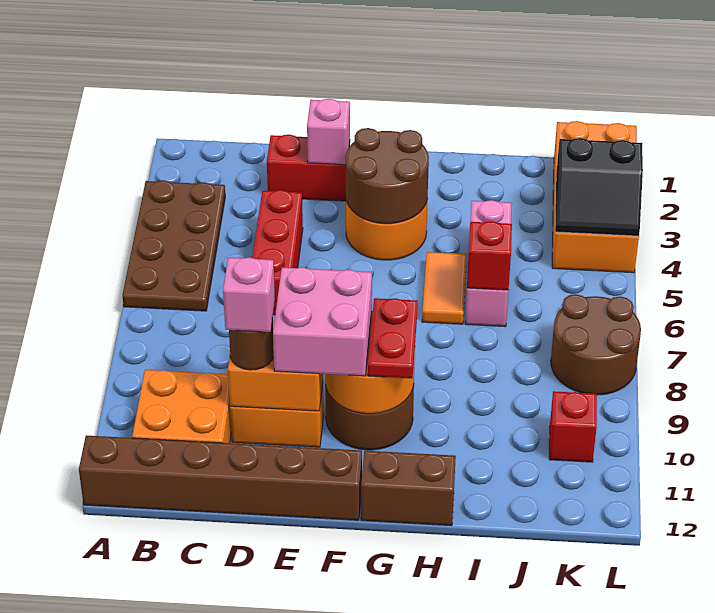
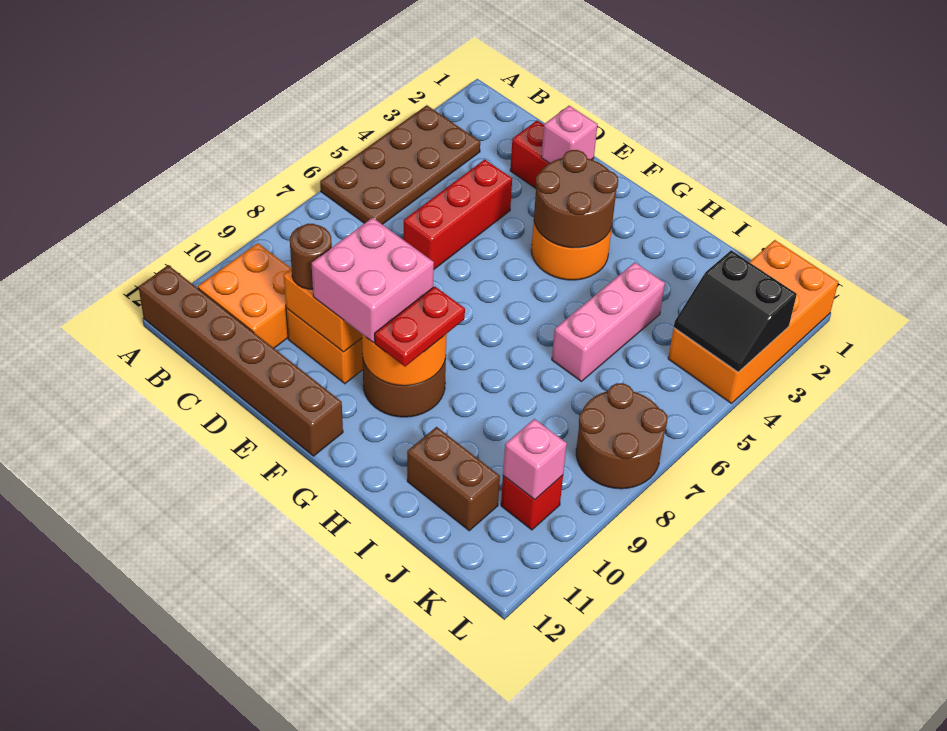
pink brick D10 level 4 -> pink brick K10 level 2
brown brick G12:H12 level 1 -> brown brick I11:J11 level 1
orange tile H5:H6 level 1 -> none
red brick I6 level 2 -> none

